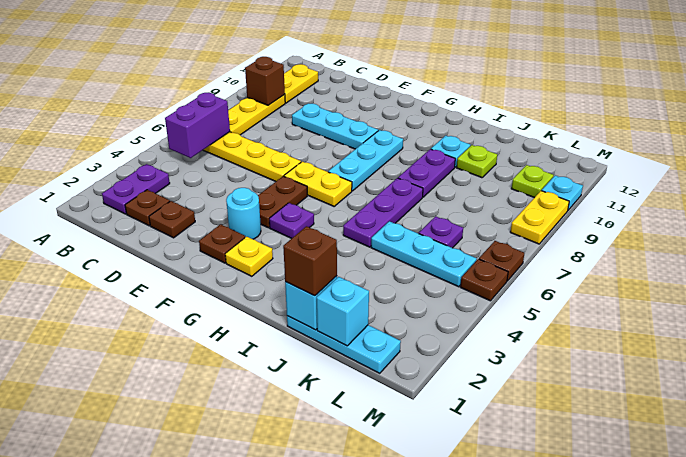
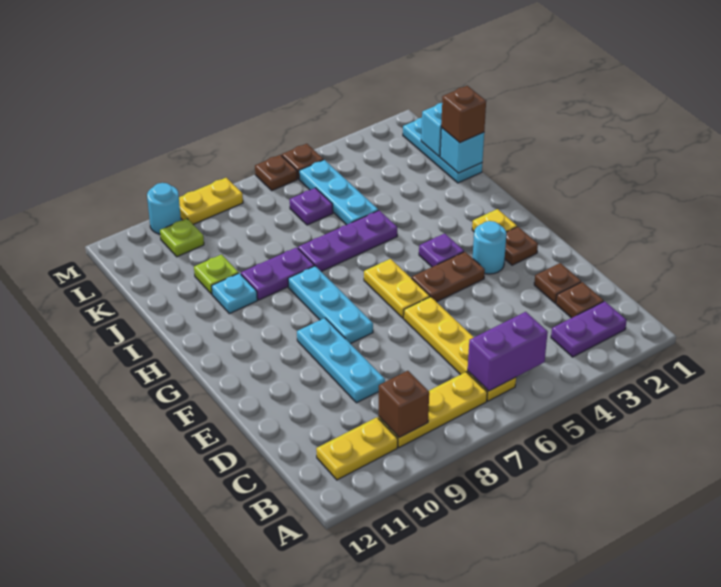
cyan plate G7:G9 level 1 -> cyan plate F8:H8 level 1
cyan plate M10 level 1 -> cyan round brick M10 level 1

